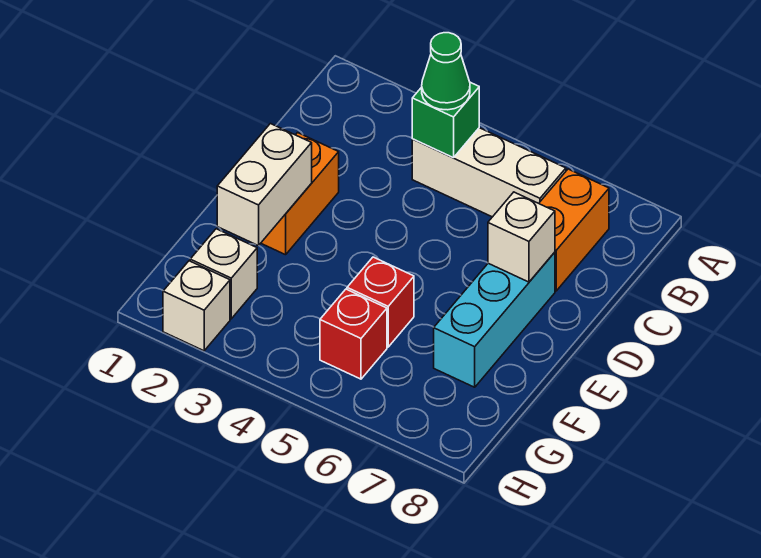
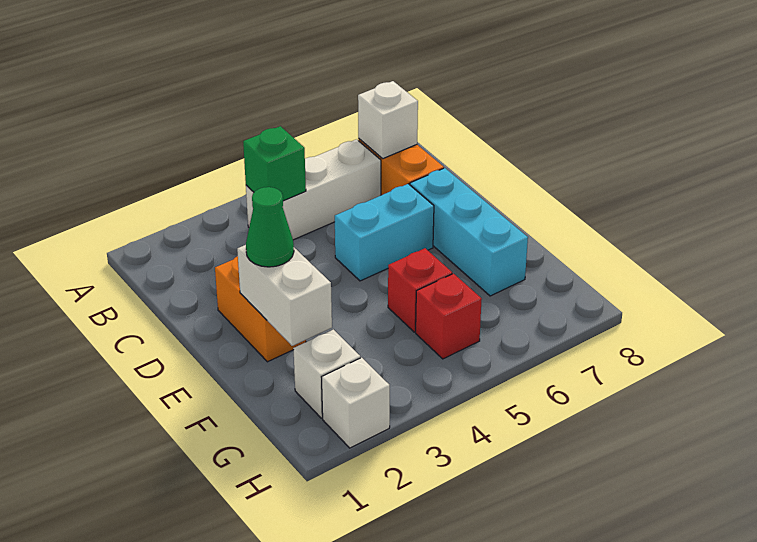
green cone B4 level 3 -> green cone E2 level 3
none -> cyan brick D5:D6 level 1
white brick D7 level 2 -> white brick B7 level 2

